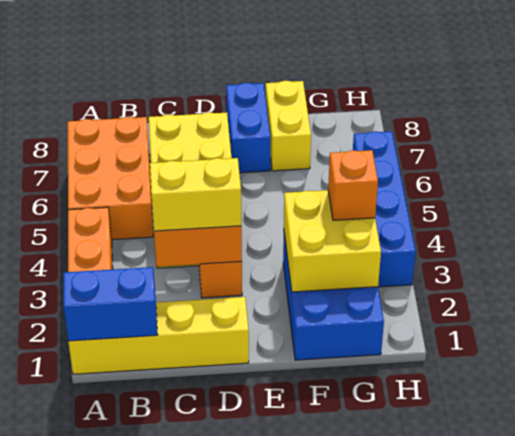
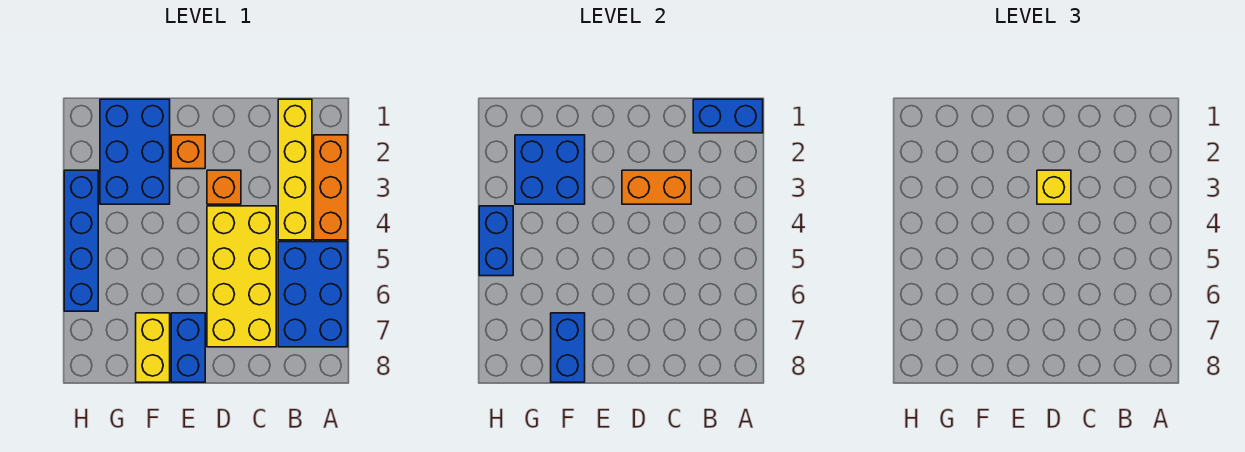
yellow brick A1:D1 level 1 -> yellow brick B1:B4 level 1
orange brick A5:B7 level 1 -> blue brick A5:B7 level 1
yellow brick C3:D3 level 3 -> yellow brick D3 level 3
yellow brick F2:G3 level 2 -> blue brick F2:G3 level 2
none -> blue brick F7:F8 level 2
orange brick G3 level 3 -> orange brick E2 level 1
none -> blue brick H4:H5 level 2

